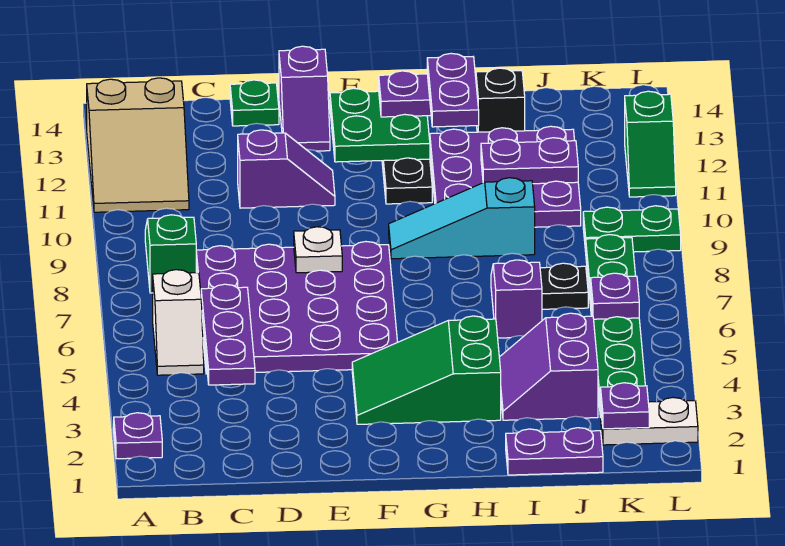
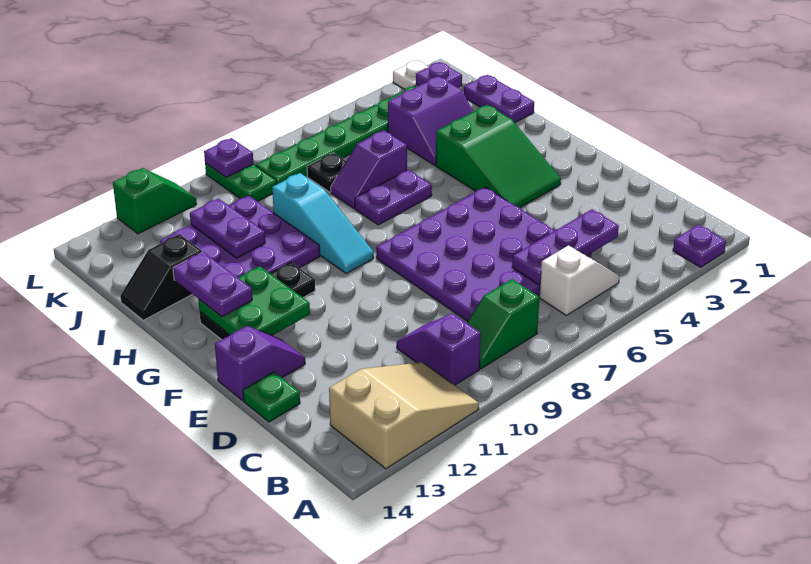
purple slope D11:E11 level 1 top D -> purple slope B10:C10 level 1 top B
white plate E8 level 2 -> none
purple plate H12:H13 level 4 -> purple plate H6:H7 level 1
purple plate K6 level 2 -> purple plate L9 level 2

